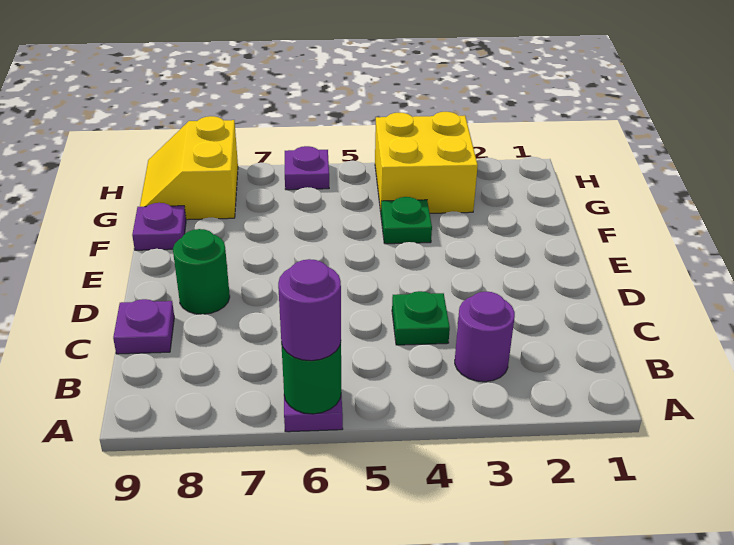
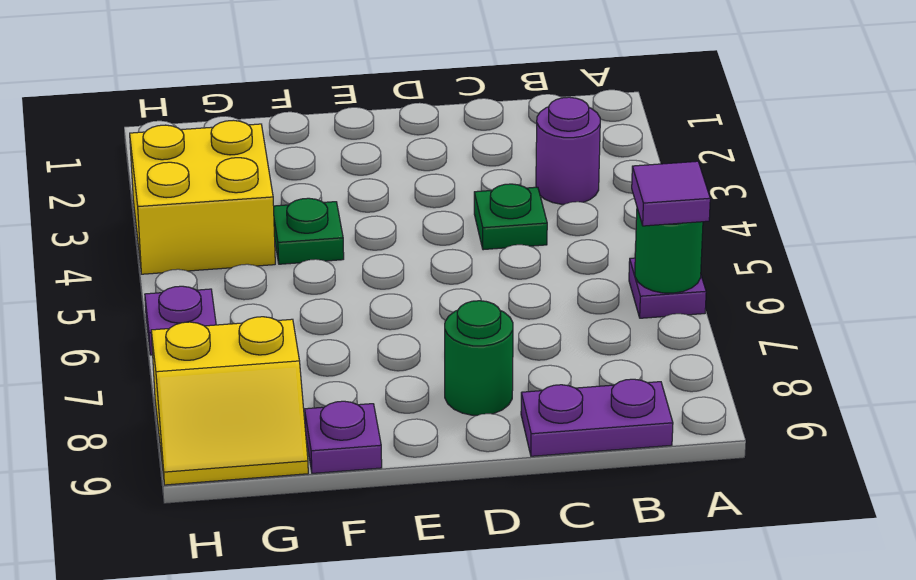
purple round brick A6 level 3 -> purple tile A6 level 3
purple plate C9 level 1 -> purple plate B9:C9 level 1

